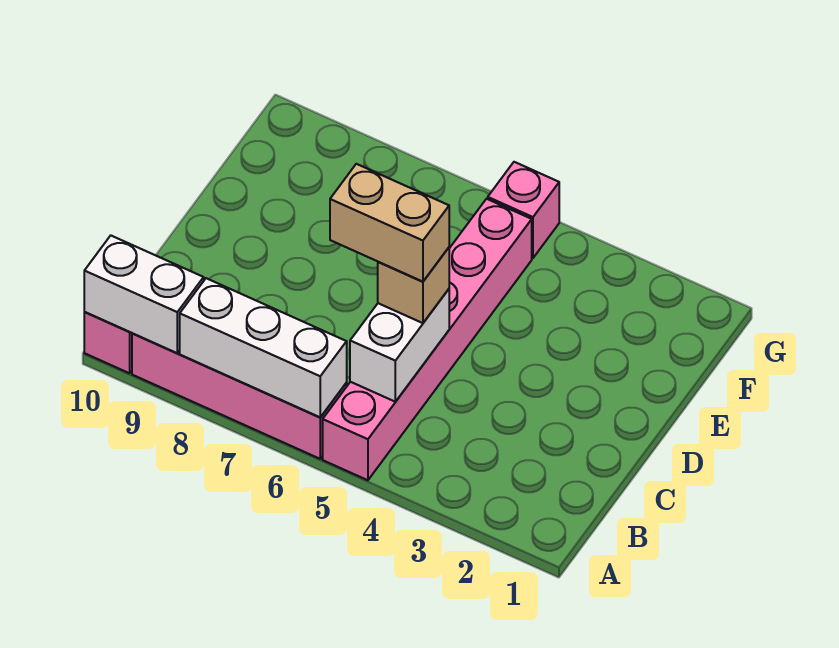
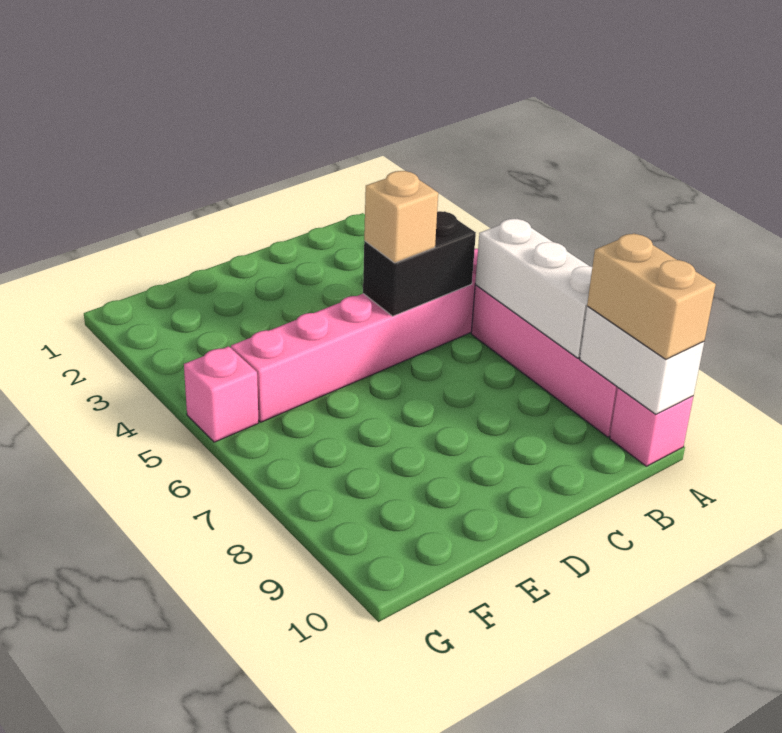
white brick B5:C5 level 2 -> black brick B5:C5 level 2
tan brick C5:C6 level 4 -> tan brick A9:A10 level 3

